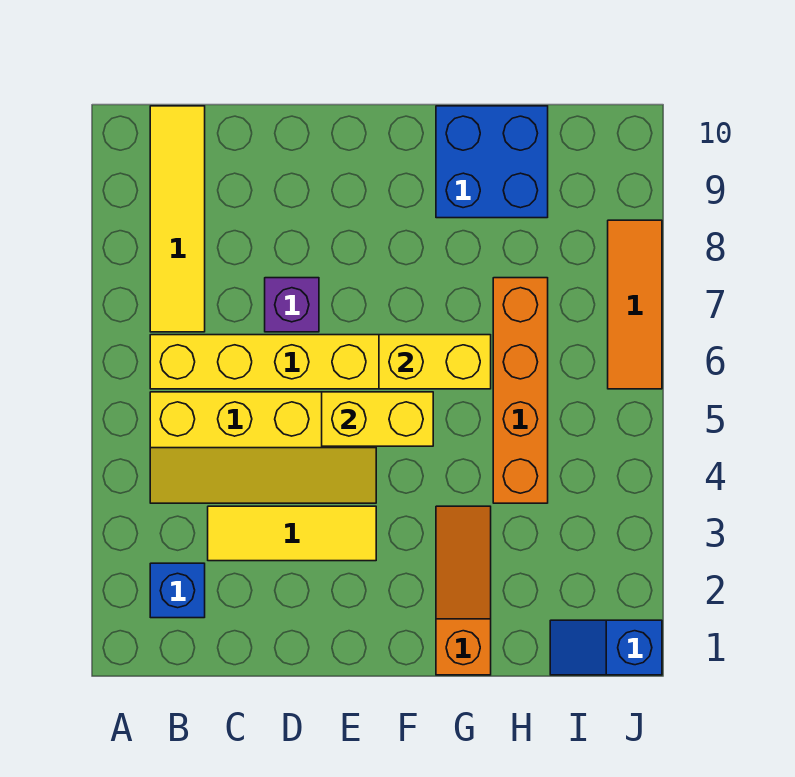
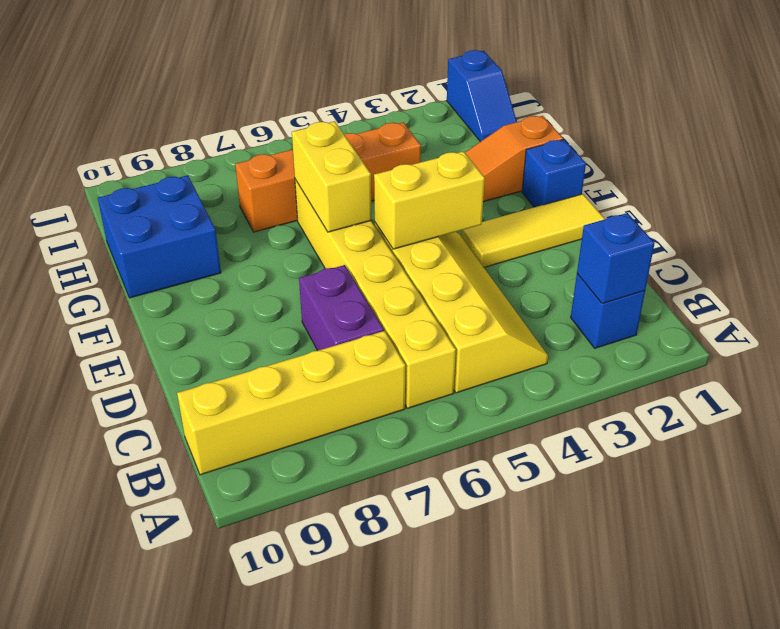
none -> blue brick B2 level 2
yellow tile B7:B10 level 1 -> yellow brick B7:B10 level 1
yellow tile C3:E3 level 1 -> yellow tile E1:E3 level 1
purple brick D7 level 1 -> purple brick C7:D7 level 1
yellow brick E5:F5 level 2 -> yellow brick E4:E5 level 2
none -> blue brick F1 level 1
orange tile J6:J8 level 1 -> none

